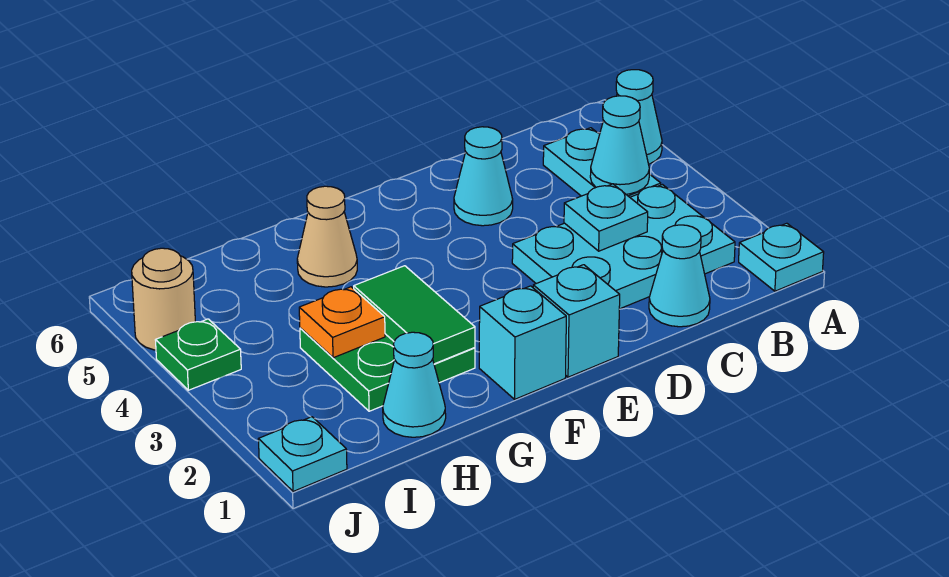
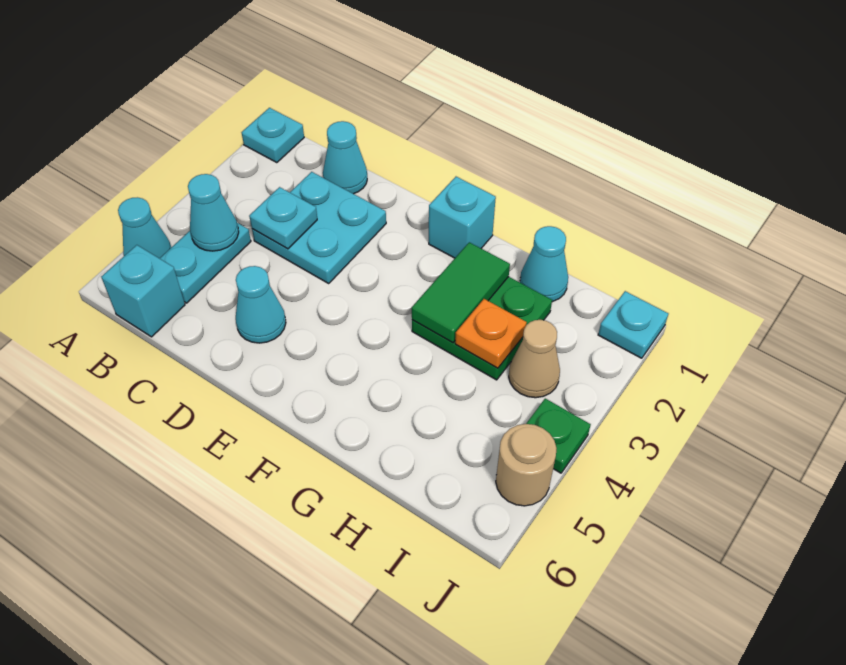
cyan plate B2:D3 level 1 -> cyan plate C2:D3 level 1
cyan brick E1 level 1 -> cyan brick B6 level 1
tan cone G5 level 1 -> tan cone I3 level 1

